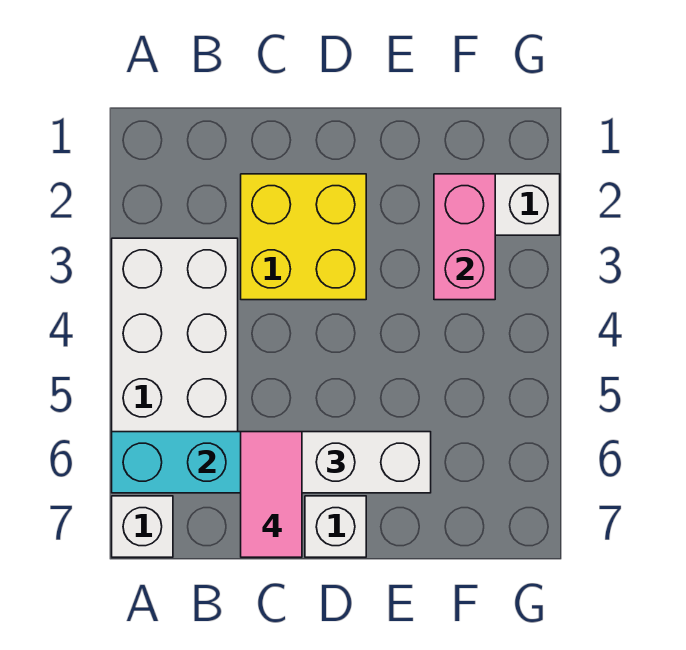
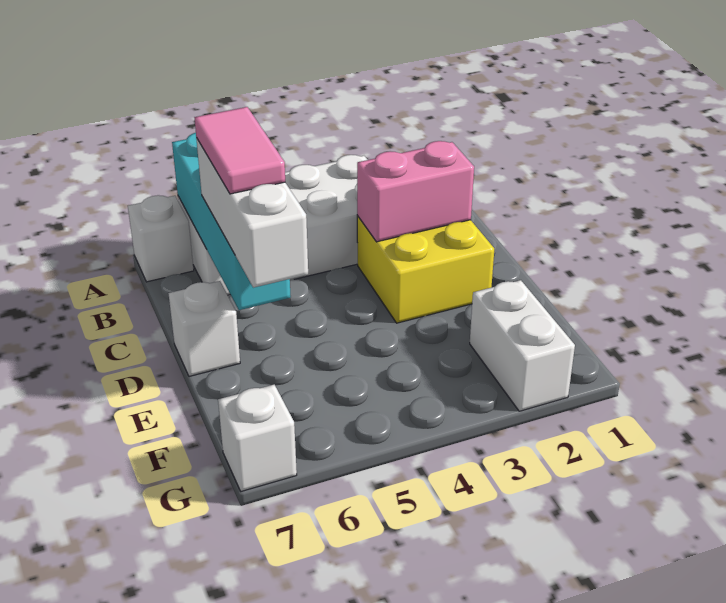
pink tile C6:C7 level 4 -> pink tile C6:D6 level 4
pink brick F2:F3 level 2 -> pink brick C2:C3 level 2
none -> white brick G7 level 1

